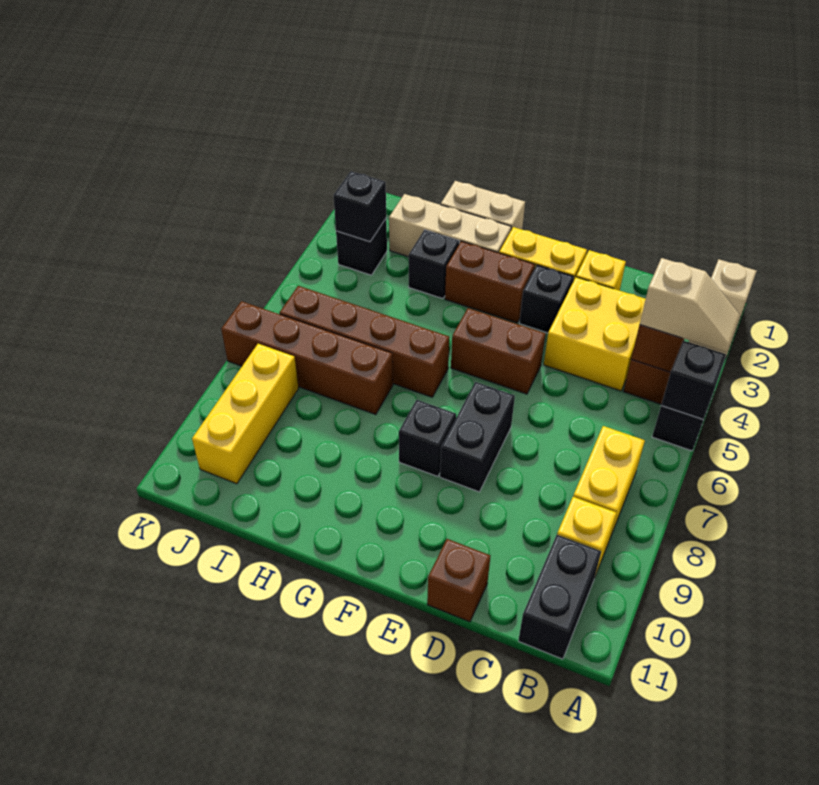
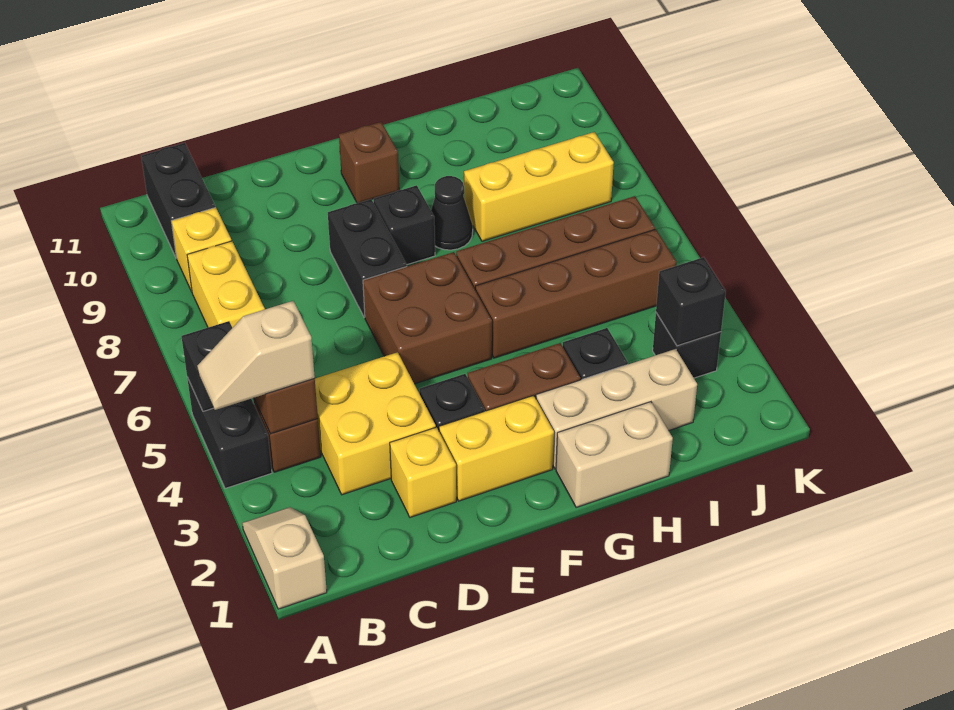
brown brick D11 level 1 -> brown brick F10 level 1
brown brick E5:F5 level 1 -> brown brick E5:F6 level 1
none -> black cone G8 level 1
brown brick H7:K7 level 1 -> brown brick G5:J5 level 1
yellow brick J8:J10 level 1 -> yellow brick H8:J8 level 1

